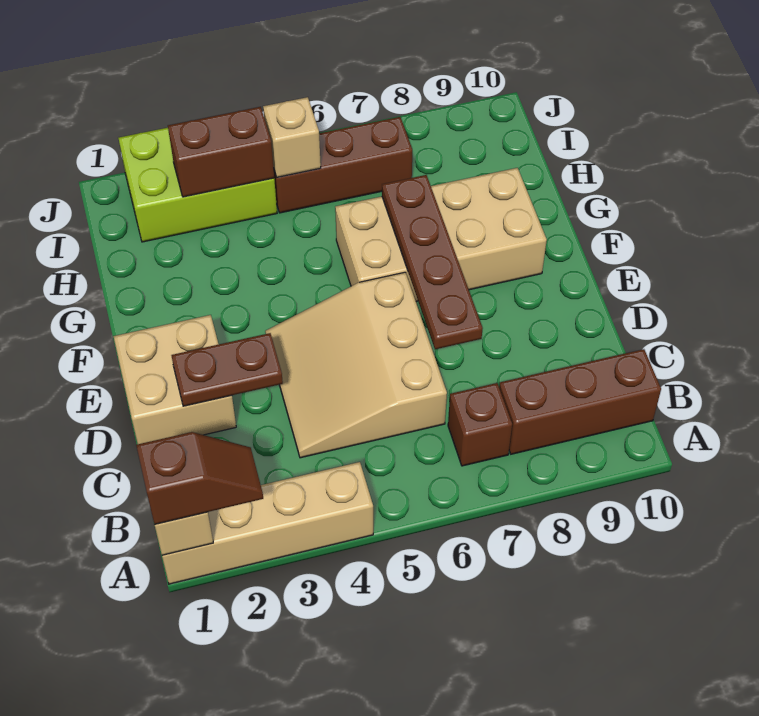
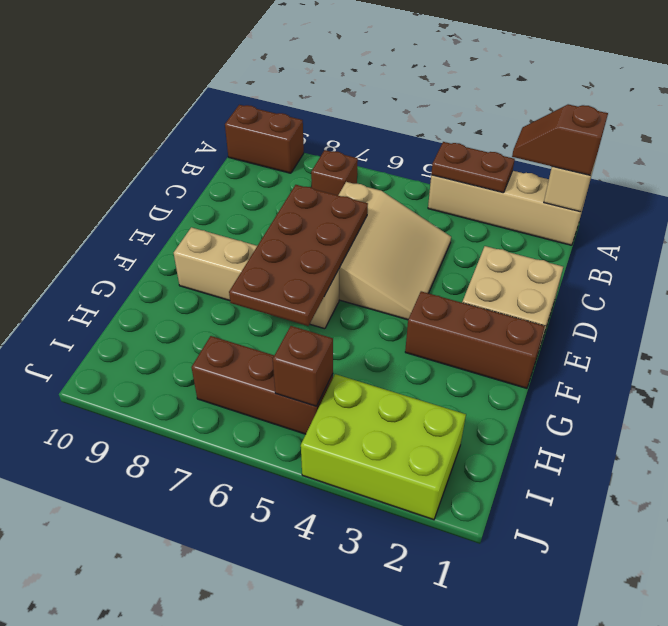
brown brick B8:B10 level 1 -> brown brick F1:F3 level 1
brown plate D2:D3 level 2 -> brown plate A3:A4 level 2
brown plate D7:G7 level 2 -> brown plate D6:G7 level 2
tan brick F6:G9 level 1 -> tan brick F6:F9 level 1
brown brick I3:I4 level 2 -> brown brick A9:A10 level 1
tan brick I5 level 2 -> brown brick I5 level 2

